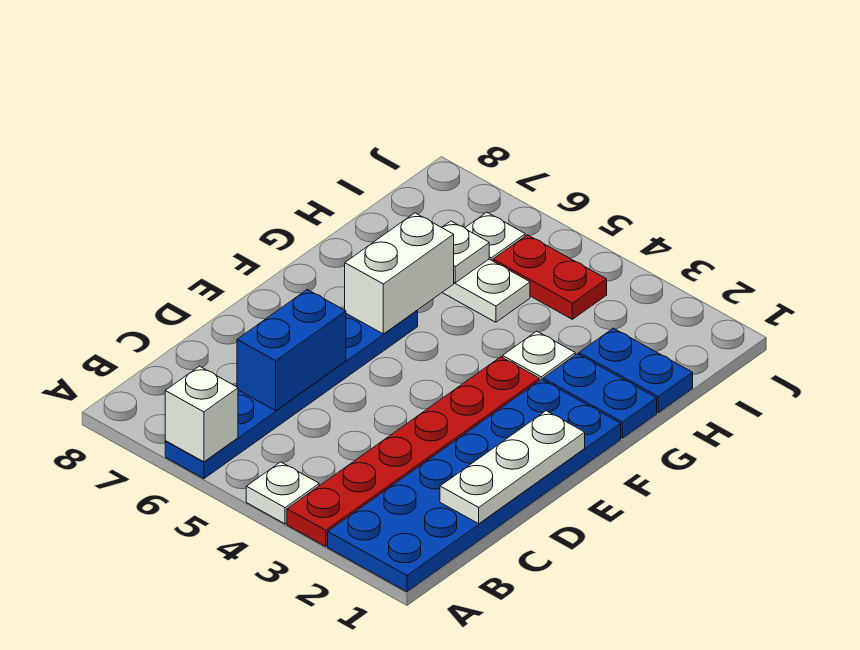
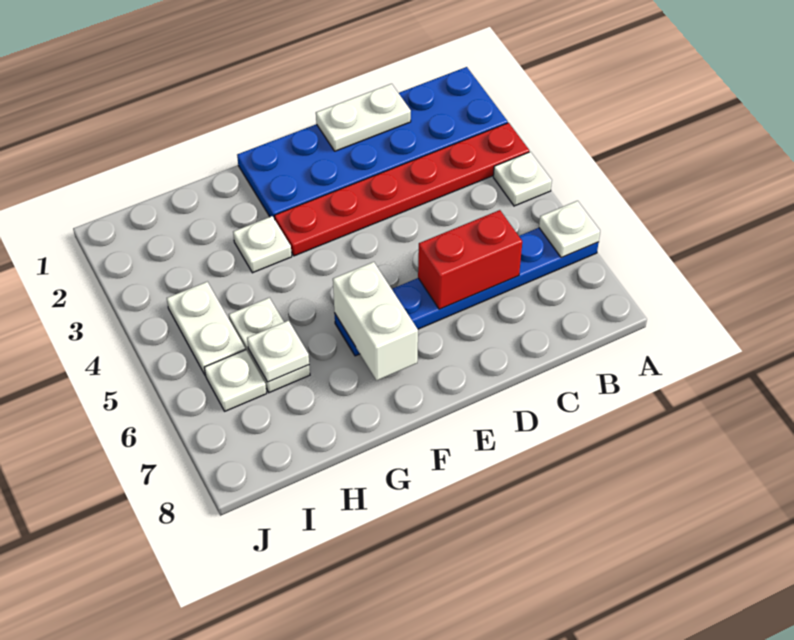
white brick A6 level 2 -> white plate A6 level 2
white plate C1:E1 level 2 -> white plate C1:D1 level 2
blue brick C6:D6 level 2 -> red brick C6:D6 level 2
white brick F6:G6 level 2 -> white brick F6:F7 level 2
blue plate G1:G2 level 1 -> none
blue plate H1:H2 level 1 -> none
red plate I4:I5 level 1 -> white plate I4:I5 level 1

